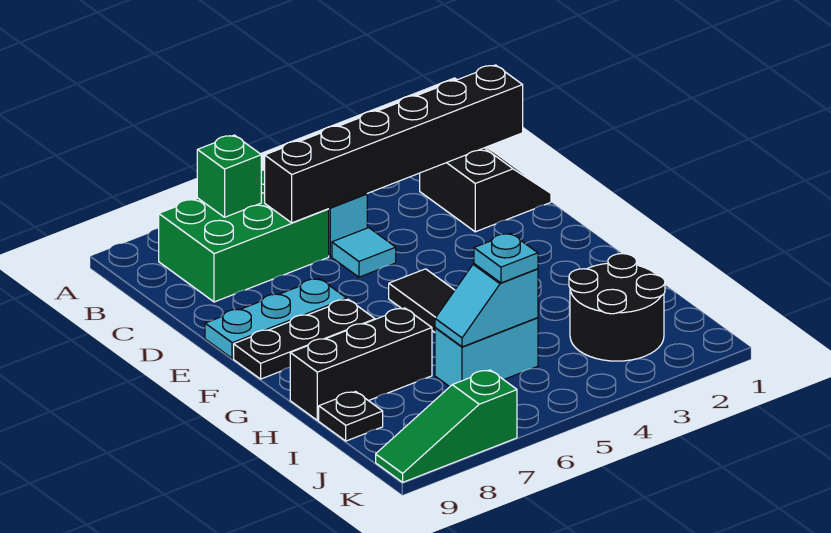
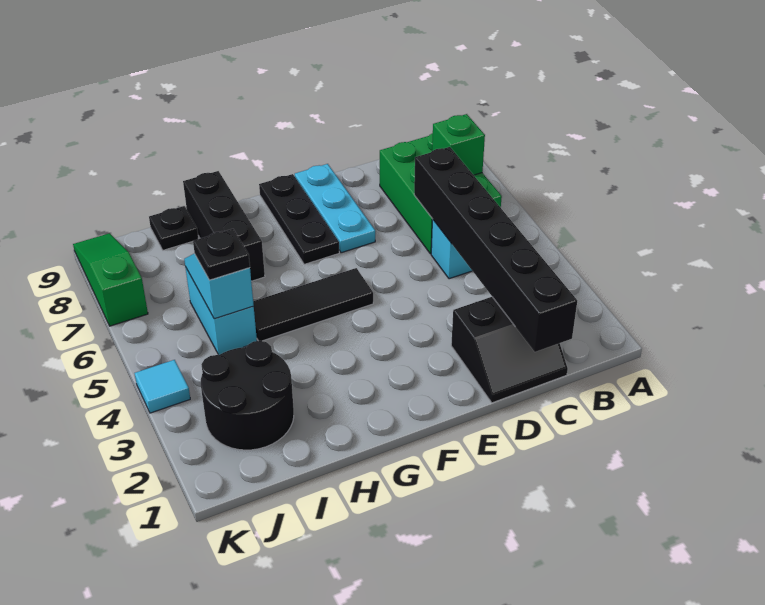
cyan tile D5 level 1 -> cyan tile K4 level 1
cyan plate I5 level 3 -> black plate I5 level 3

